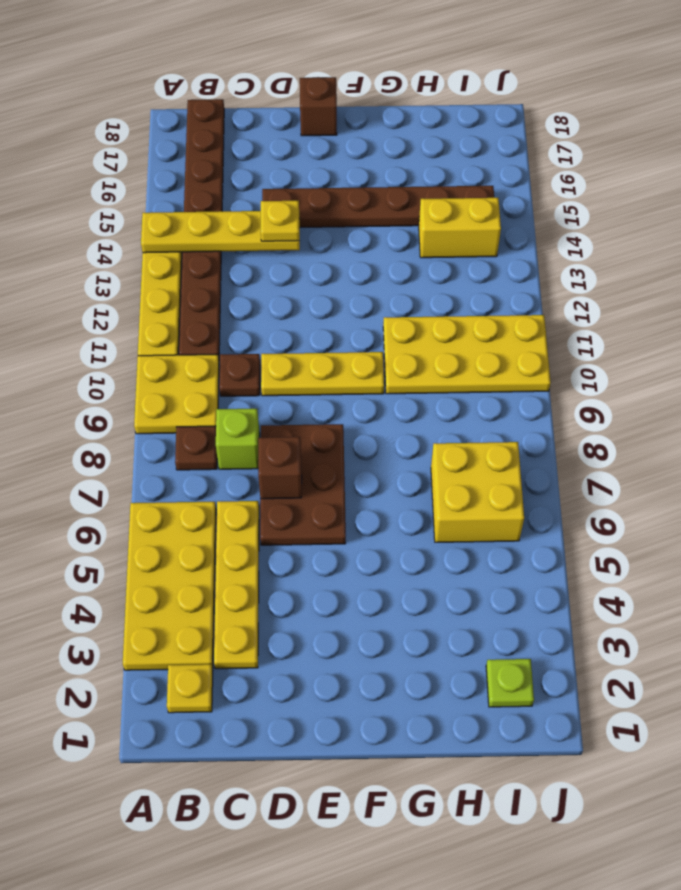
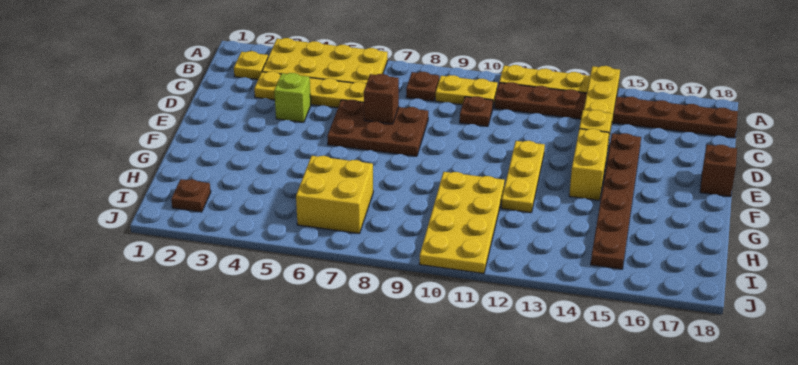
yellow plate A9:B10 level 1 -> yellow plate B9:B10 level 1
lime brick C8 level 1 -> lime brick D4 level 1
yellow plate D10:F10 level 1 -> yellow plate E12:G12 level 1
yellow brick H14:I14 level 1 -> yellow brick E14:F14 level 1
lime plate I2 level 1 -> brown plate I2 level 1

